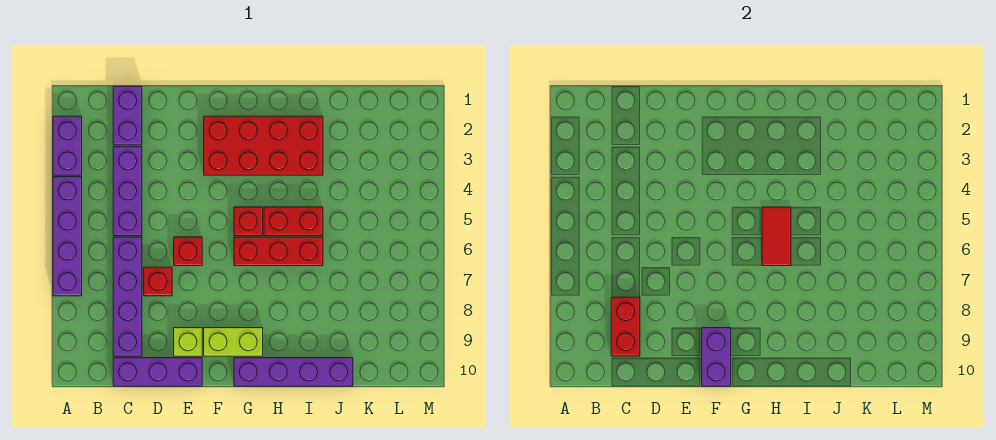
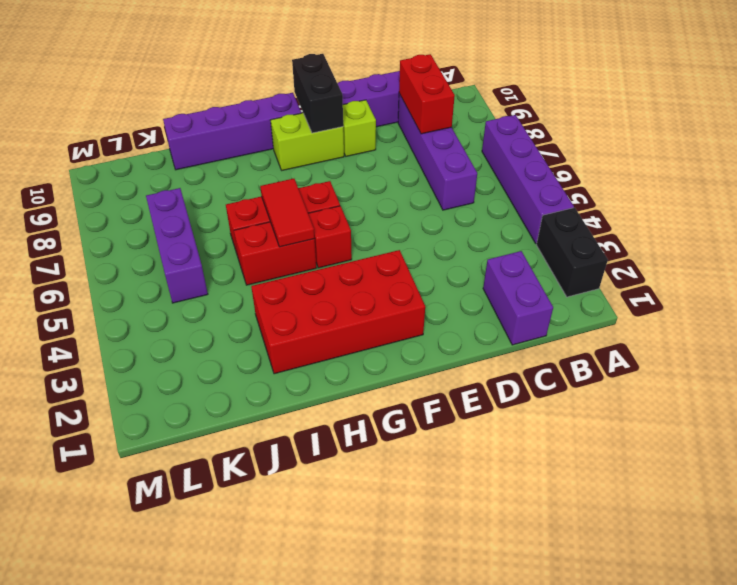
purple brick A2:A3 level 1 -> black brick A2:A3 level 1
purple brick C3:C5 level 1 -> purple brick K5:K7 level 1
red brick D7 level 1 -> none
red brick E6 level 1 -> none
purple brick F9:F10 level 2 -> black brick F9:F10 level 2

